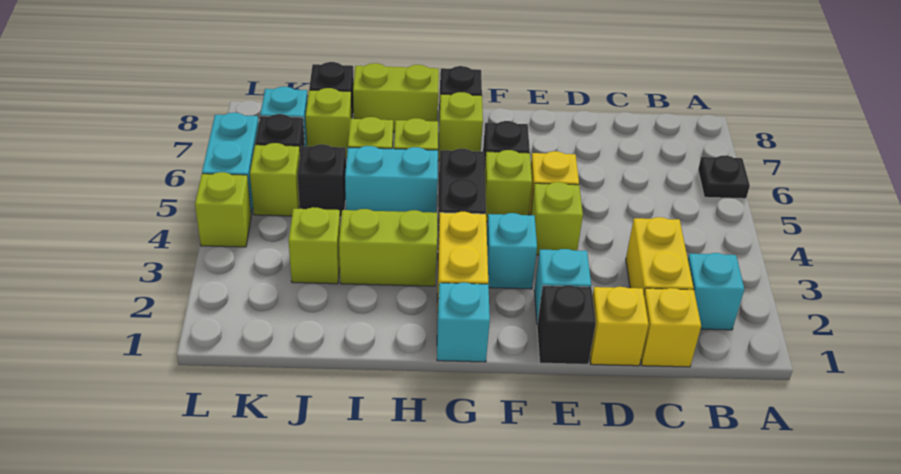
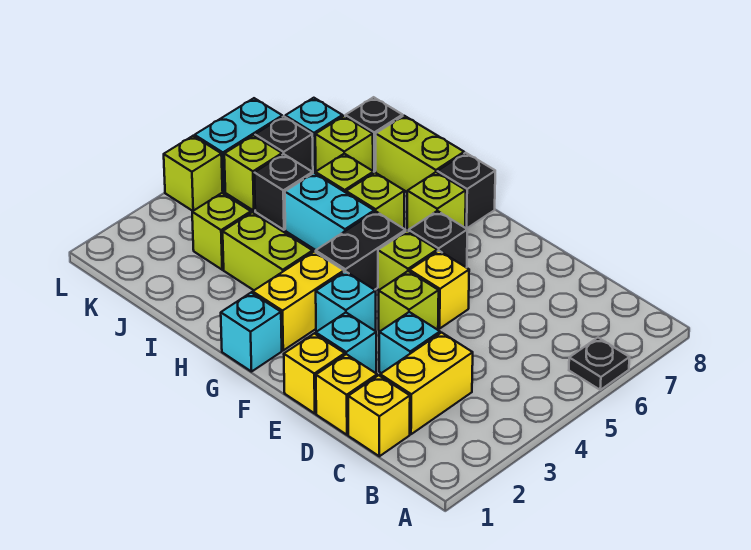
cyan brick B2 level 1 -> cyan brick D3 level 1
black brick E1 level 1 -> yellow brick E1 level 1

